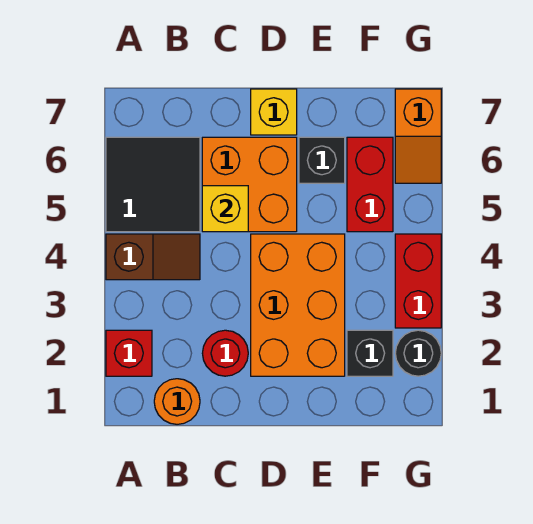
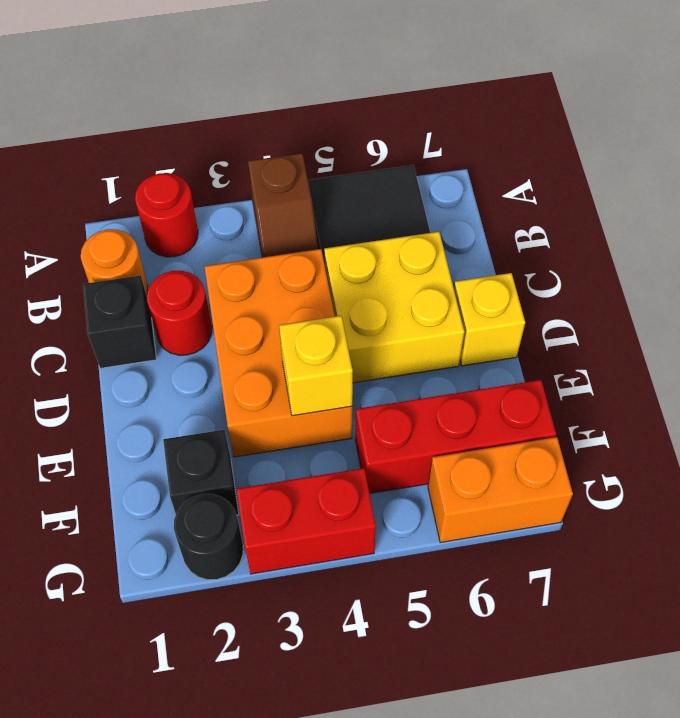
red brick A2 level 1 -> red round brick A2 level 1
orange brick C5:D6 level 1 -> yellow brick C5:D6 level 1
yellow brick C5 level 2 -> yellow brick E4 level 2
orange brick D2:E4 level 1 -> orange brick C3:E4 level 1
black brick E6 level 1 -> black brick C1 level 1
red brick F5:F6 level 1 -> red brick F5:F7 level 1
orange slope G6:G7 level 1 top 7 -> orange brick G6:G7 level 1

